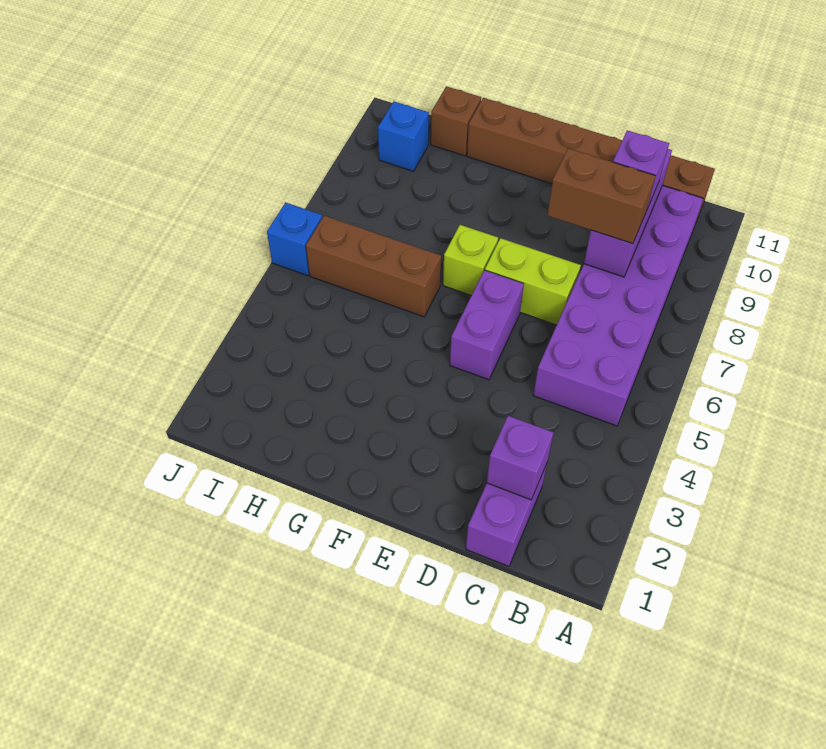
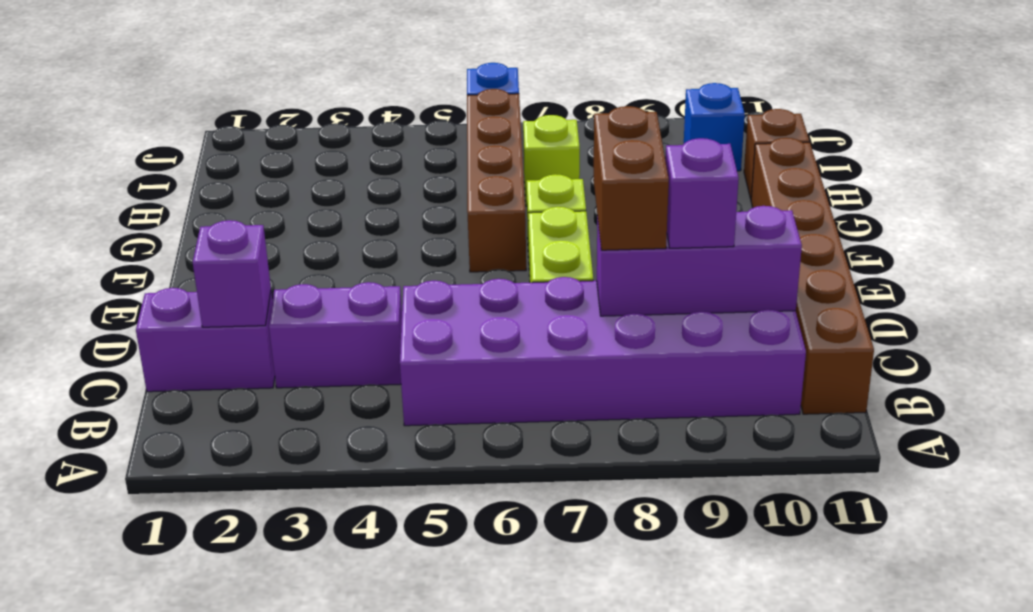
purple brick E5:E6 level 1 -> purple brick C3:C4 level 1
brown brick G6:I6 level 1 -> brown brick F6:I6 level 1
none -> lime brick H7 level 1

